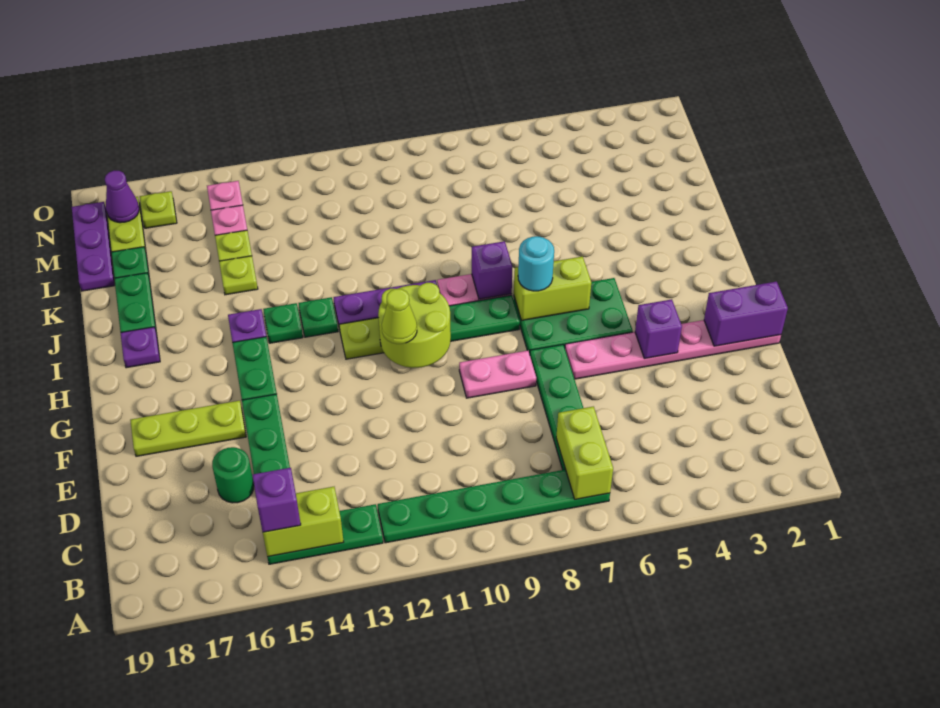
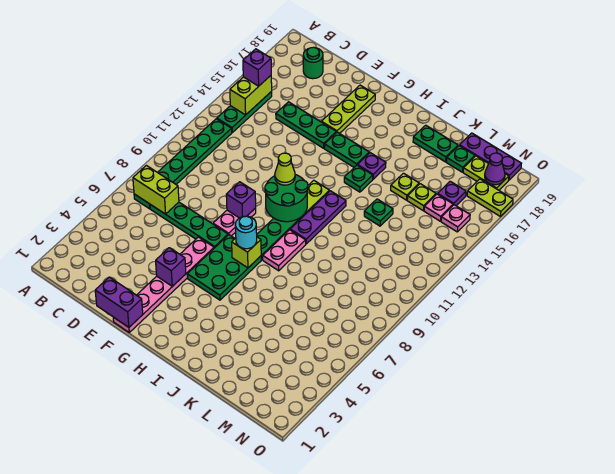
green round brick D16 level 1 -> green round brick C18 level 1
purple brick F1:F2 level 2 -> purple brick E1:F1 level 2
lime round brick G10:H11 level 2 -> green round brick G10:H11 level 2
lime brick H6:H7 level 2 -> lime brick H7 level 2
purple brick I8 level 2 -> purple brick F9 level 2
green plate I13 level 1 -> green plate K13 level 1
purple plate I18 level 1 -> purple plate M16 level 1
lime plate N17 level 1 -> lime plate N17:O17 level 1

